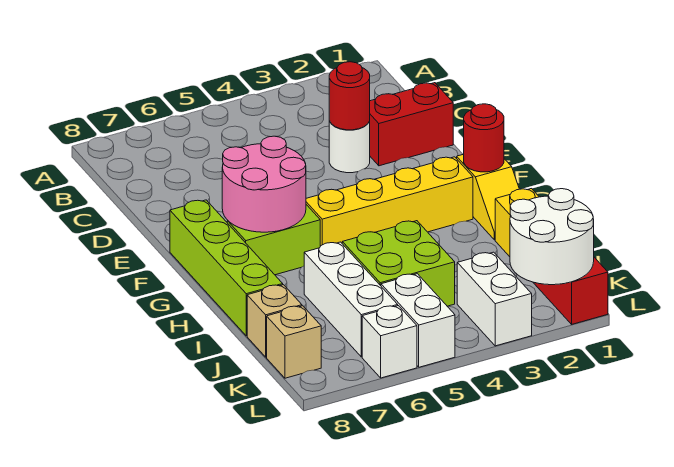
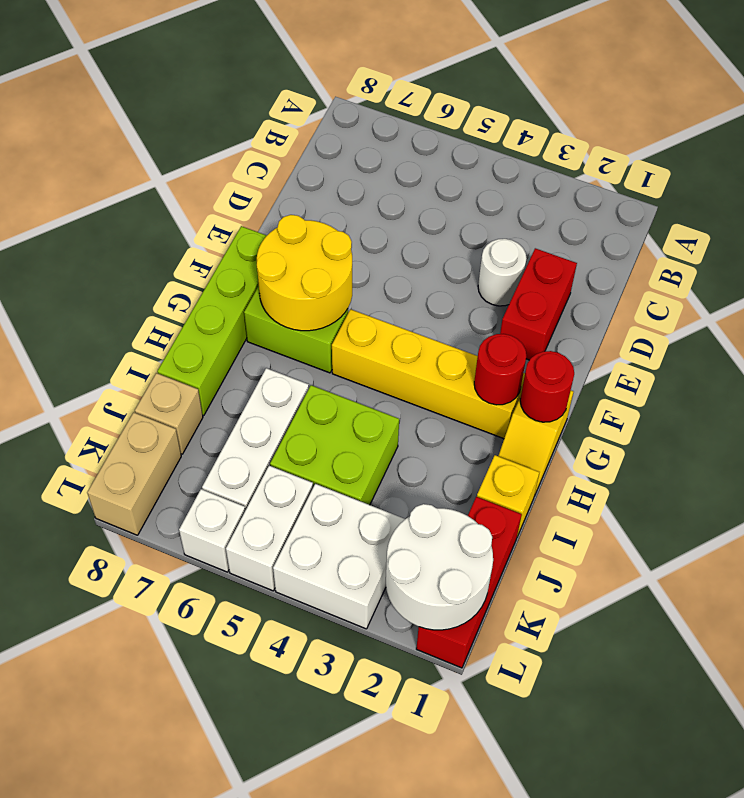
red brick D1:D2 level 1 -> red brick D2:E2 level 1
red round brick D3 level 2 -> red round brick G2 level 2
pink round brick F6:G7 level 2 -> yellow round brick F6:G7 level 2
white brick K3:L3 level 1 -> white brick K3:L4 level 1
tan brick K8 level 1 -> tan brick K8:L8 level 1

